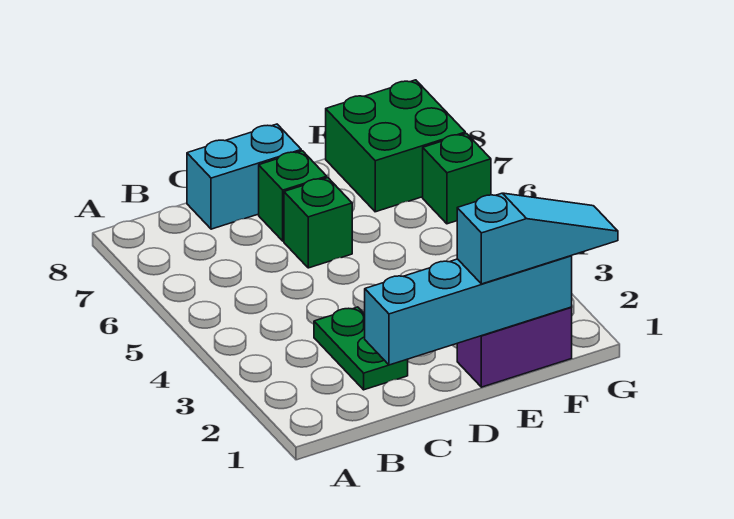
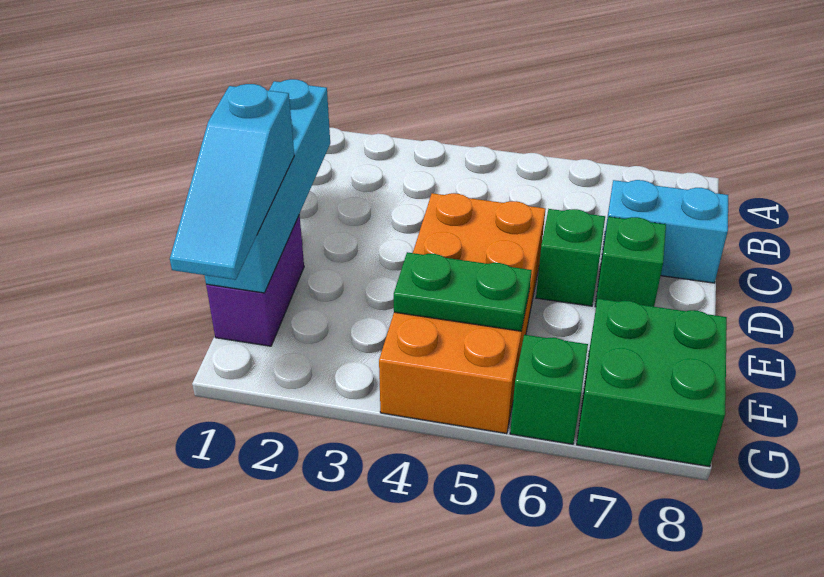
green plate C2:C3 level 1 -> green plate F4:F5 level 2
cyan brick C8:D8 level 1 -> cyan brick C7:C8 level 1
none -> orange brick D4:G5 level 1

